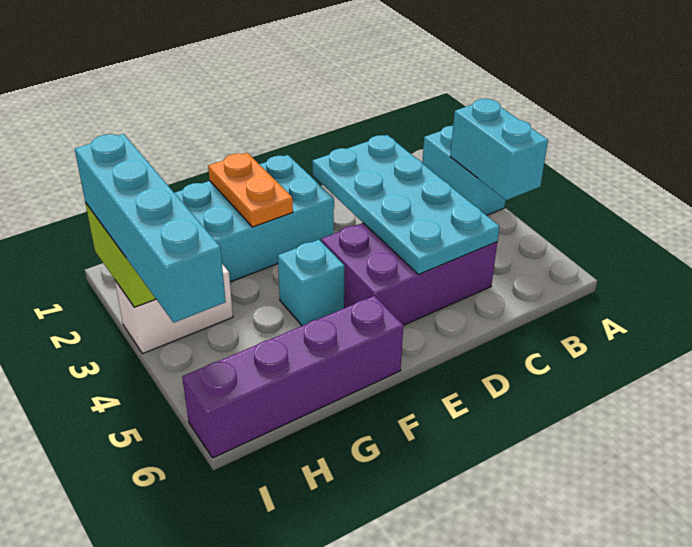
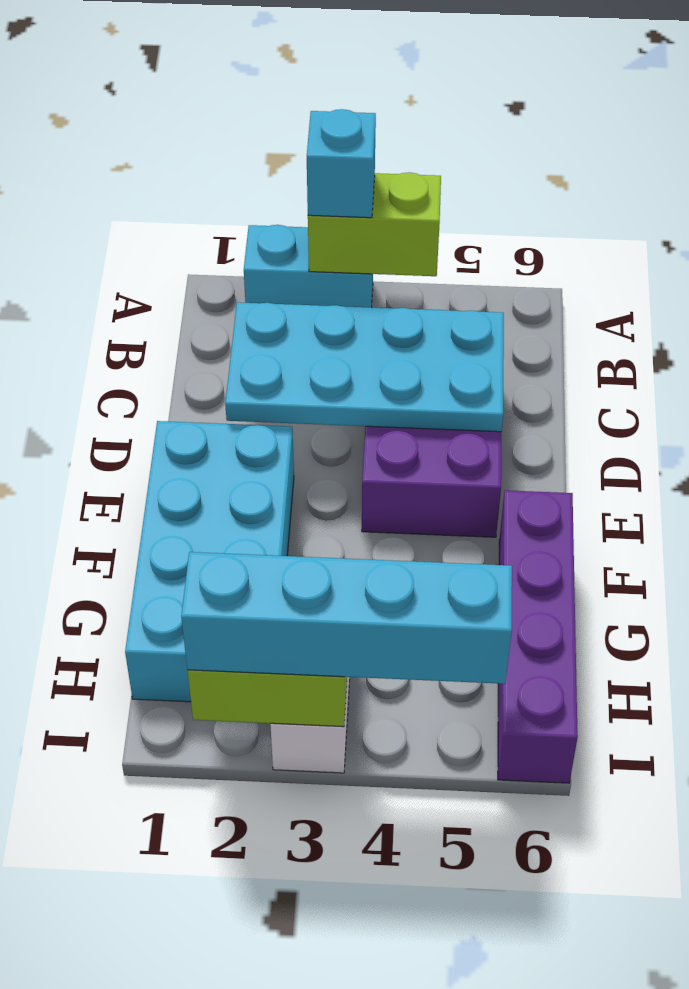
cyan brick A3:A4 level 2 -> lime brick A3:A4 level 2
orange plate F1:F2 level 2 -> none
cyan brick F4 level 1 -> cyan brick A3 level 3

